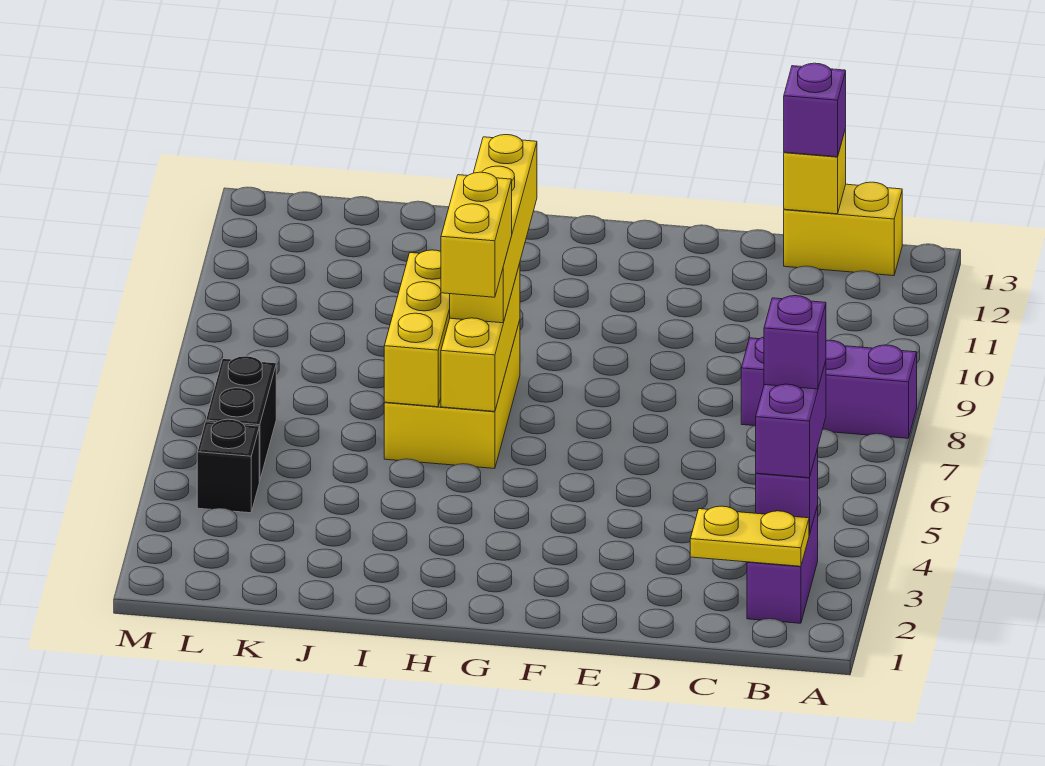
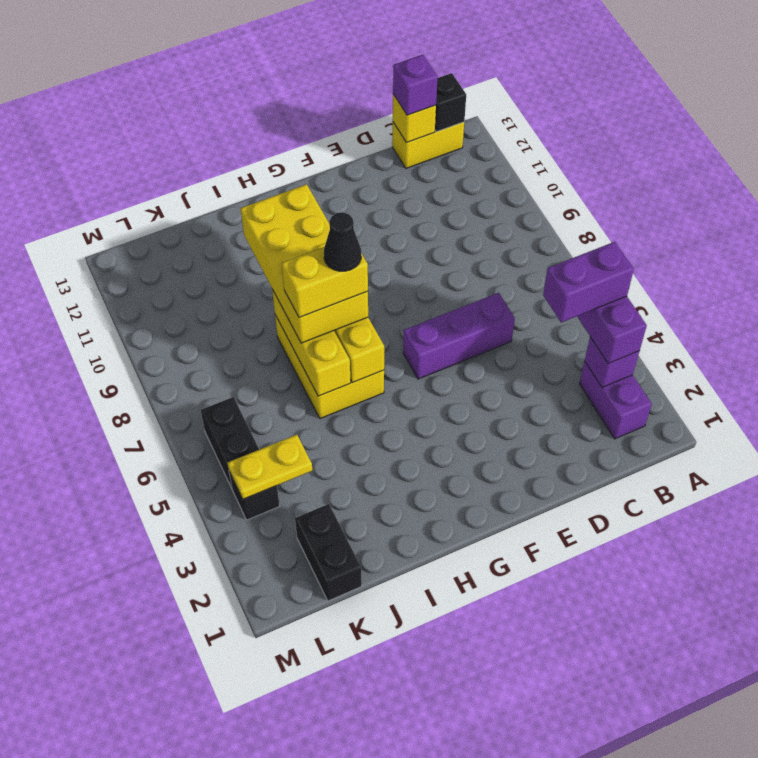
purple brick A8:C8 level 1 -> purple brick D6:F6 level 1
yellow plate B2:C2 level 2 -> yellow plate K4:L4 level 2
purple brick B4 level 4 -> purple brick B4:C4 level 4
none -> black brick B13 level 2
yellow brick H6:H7 level 4 -> yellow brick H7:I7 level 4
yellow brick H7:H10 level 3 -> yellow brick H7:I10 level 3
none -> black cone H7 level 5
none -> black brick K1:K2 level 1

